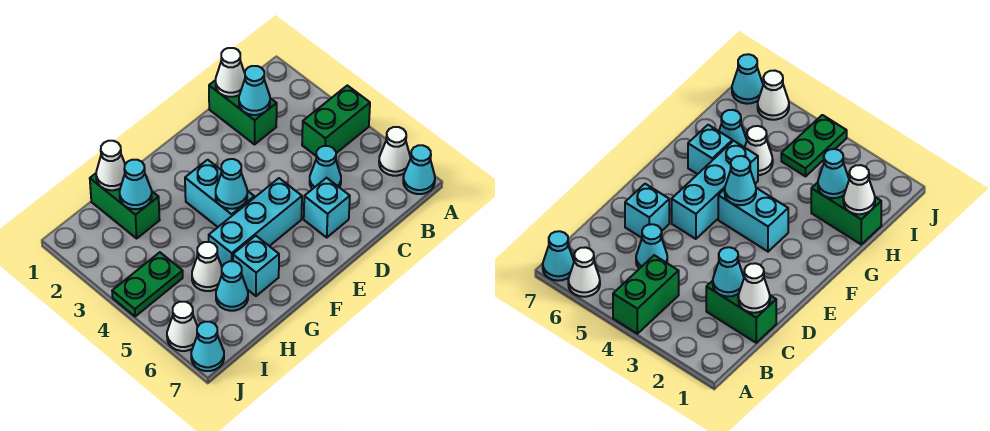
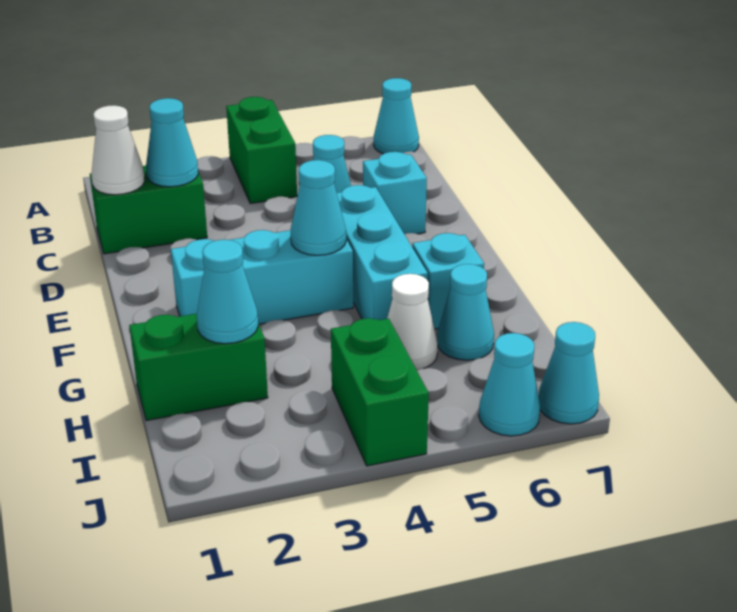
white cone A6 level 1 -> none
cyan brick F3:F4 level 1 -> cyan brick F2:F4 level 1
white cone H1 level 2 -> none
green plate I4:J4 level 1 -> green brick I4:J4 level 1
white cone J6 level 1 -> cyan cone J6 level 1

